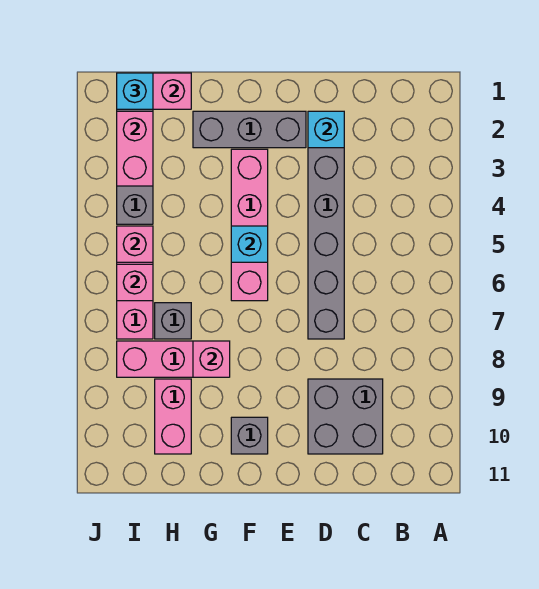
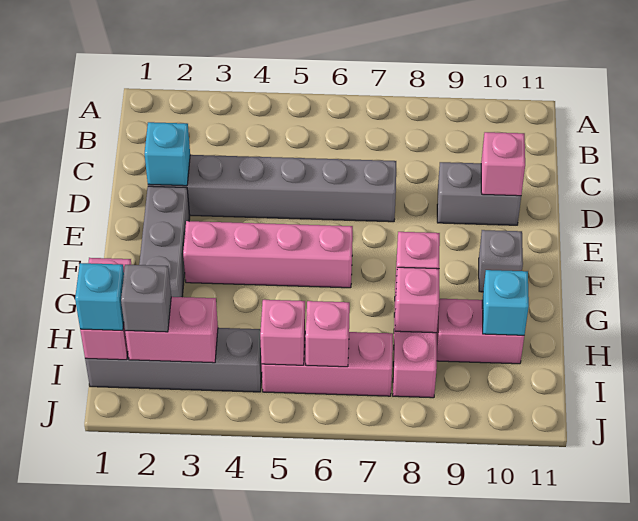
grey brick C9:D10 level 1 -> grey brick D9:D10 level 1
none -> pink brick D10 level 2
cyan brick F5 level 2 -> cyan brick H10 level 2
grey brick H7 level 1 -> grey brick I2 level 3
none -> pink brick H8 level 2

